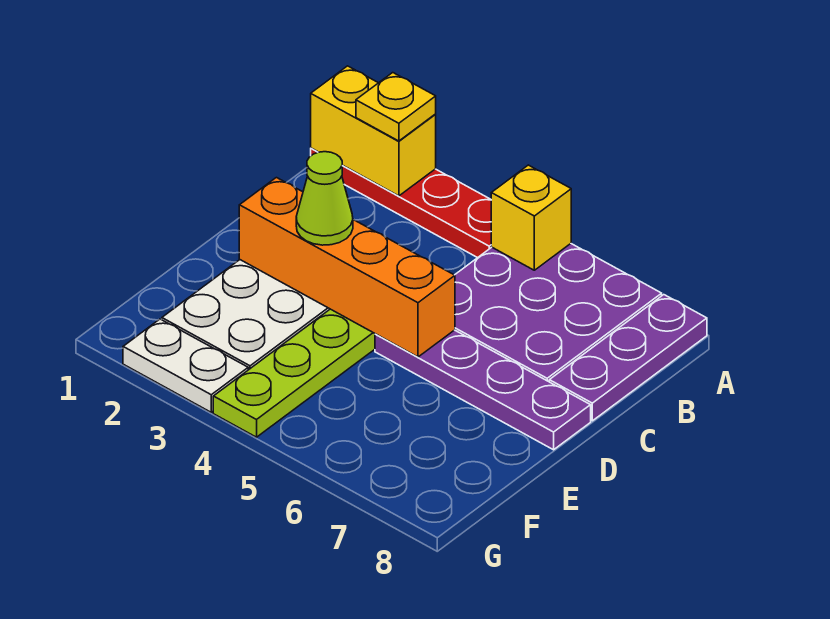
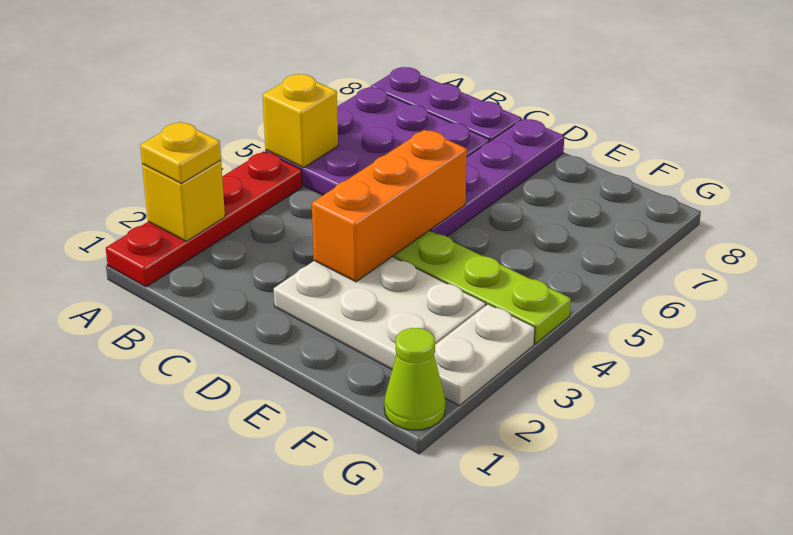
yellow brick A1:A2 level 2 -> yellow brick A2 level 2
orange brick D2:D5 level 2 -> orange brick D3:D5 level 2
lime cone D3 level 3 -> lime cone G1 level 1

